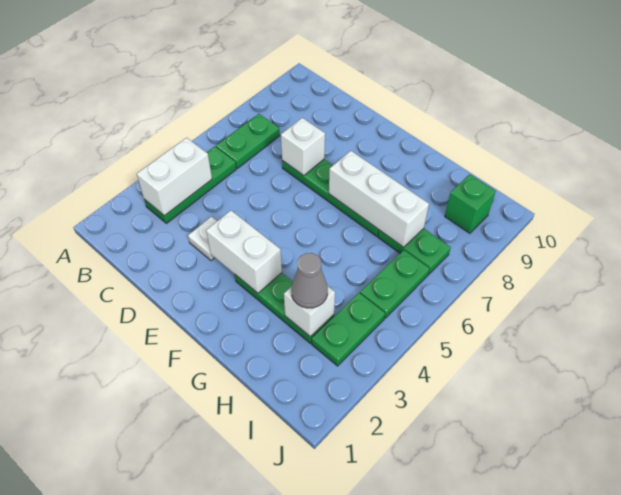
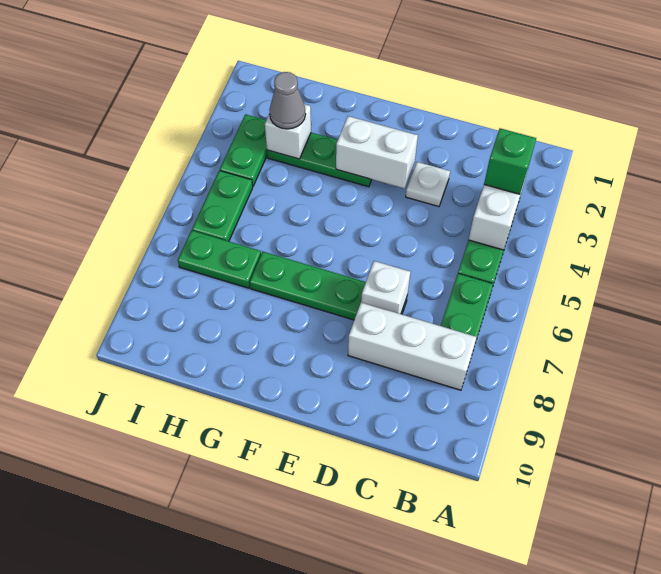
white brick F7:H7 level 2 -> white brick B8:D8 level 1
green brick I9 level 1 -> green brick B3 level 3

